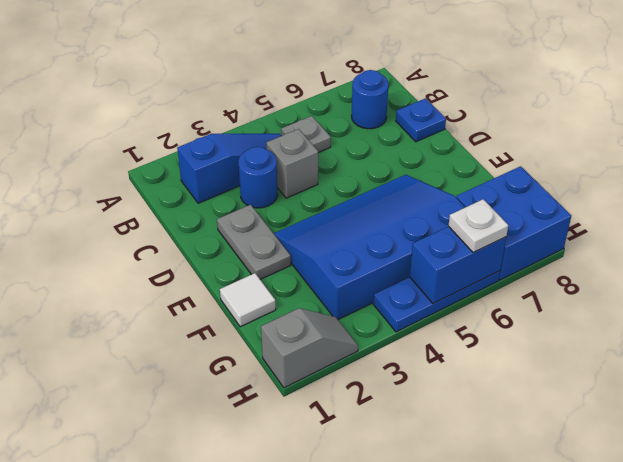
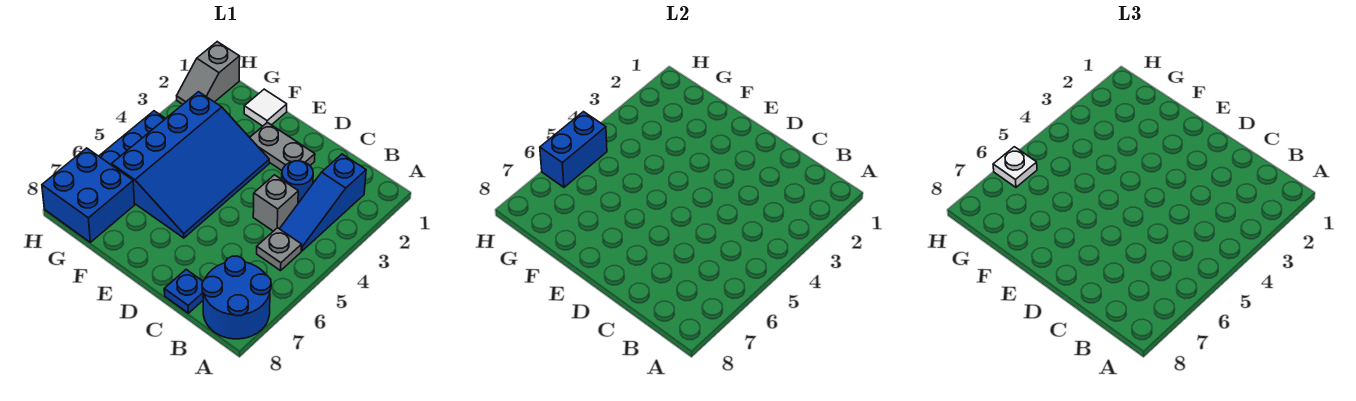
blue round brick B7 level 1 -> blue round brick A7:B8 level 1

